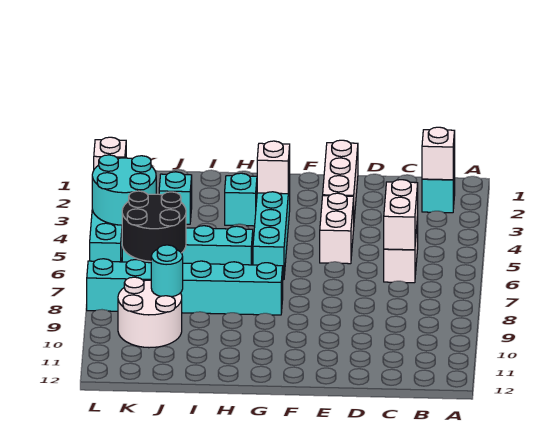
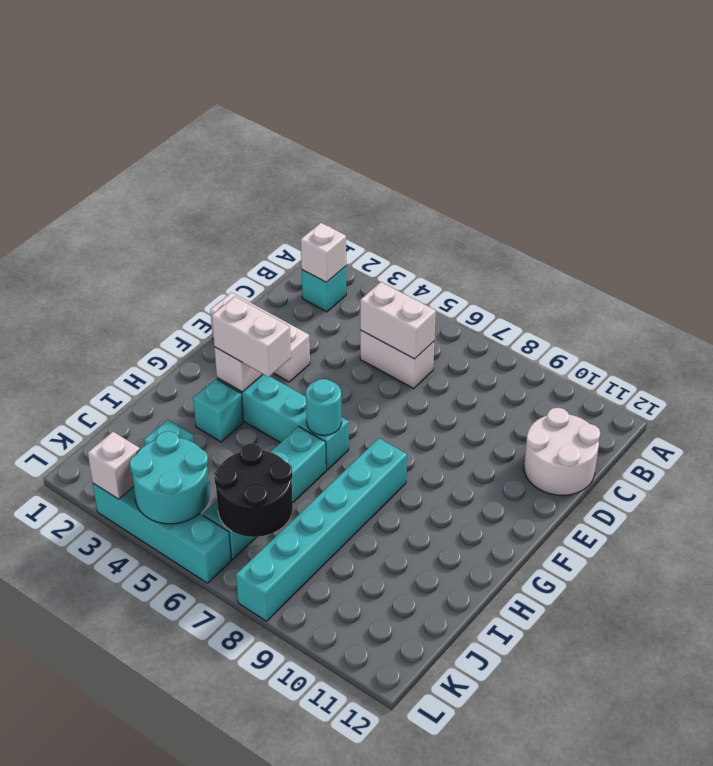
white brick E4:E5 level 1 -> white brick G3:G4 level 3
white round brick J9:K10 level 1 -> white round brick C11:D12 level 1
cyan round brick J9 level 2 -> cyan round brick G6 level 2

